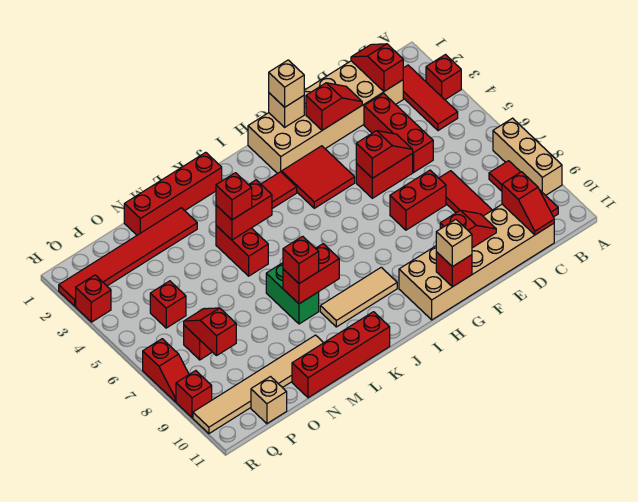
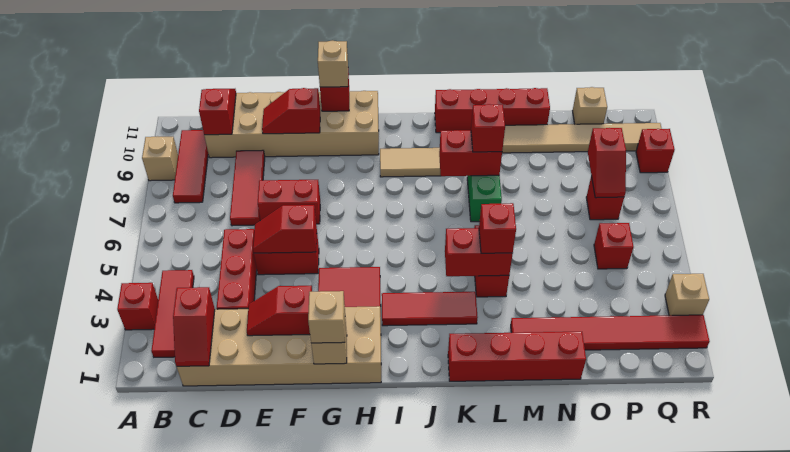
tan brick A7:A9 level 1 -> tan brick A9 level 1
red brick R3 level 1 -> tan brick R3 level 1
red slope R7:R8 level 1 top 7 -> none

